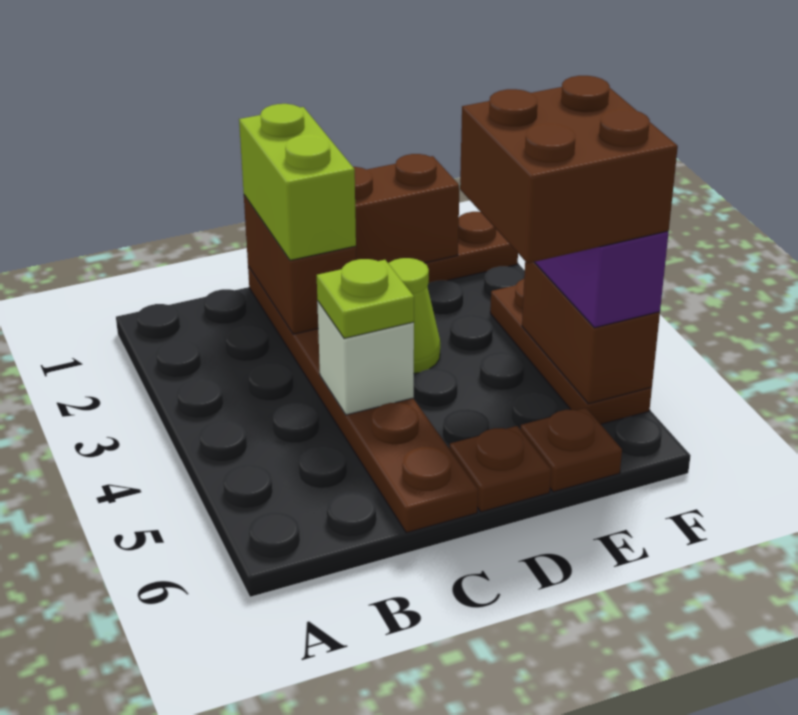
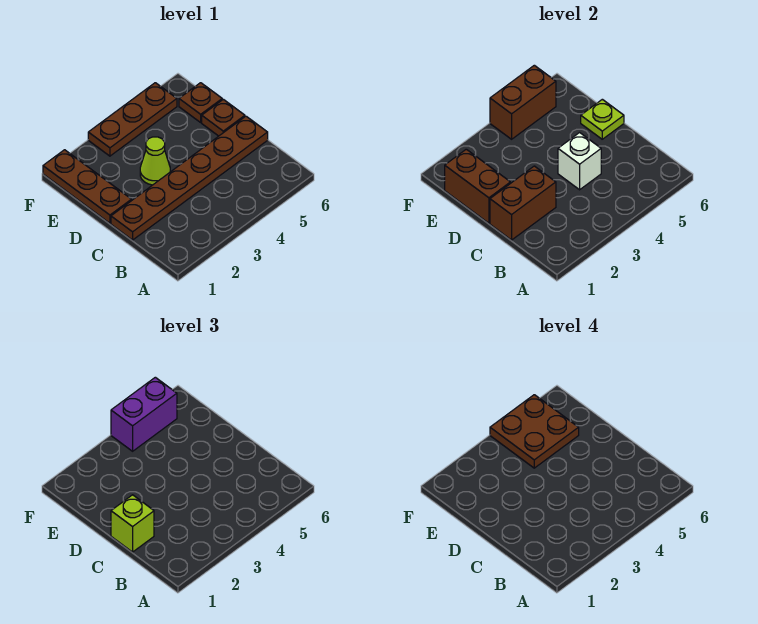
lime brick C1:C2 level 3 -> lime brick C1 level 3
lime plate C4 level 3 -> lime plate D6 level 2
brown brick E4:F5 level 4 -> brown plate E4:F5 level 4

